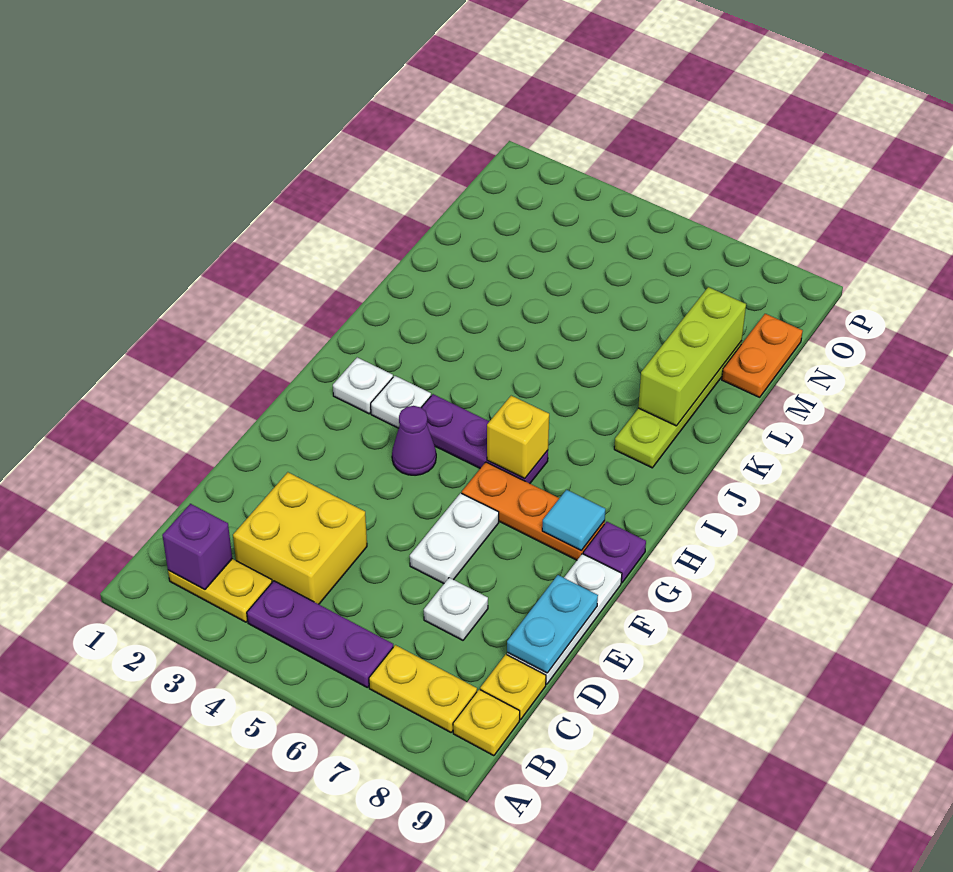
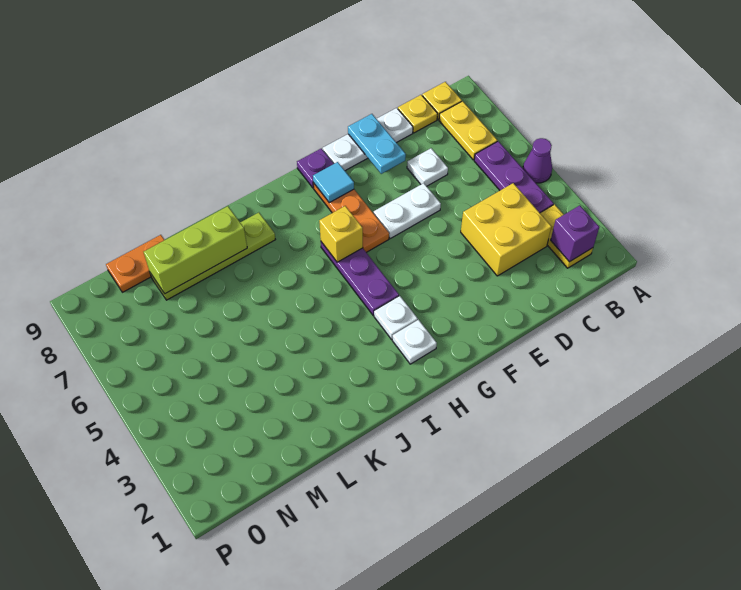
cyan plate D9:E9 level 2 -> cyan plate E8:E9 level 2
purple cone G4 level 1 -> purple cone A5 level 1

